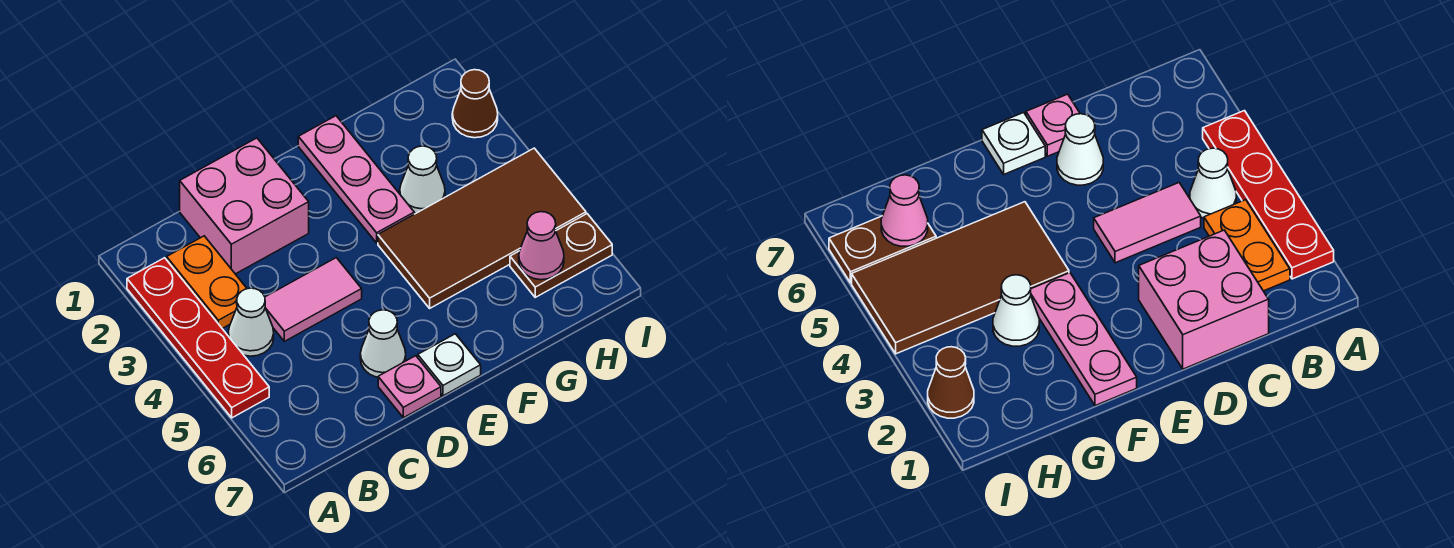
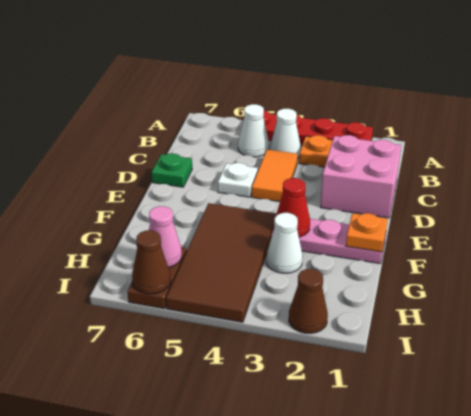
pink tile C4:D4 level 1 -> orange tile C4:D4 level 1
white cone D6 level 1 -> white cone B5 level 1
pink plate D7 level 1 -> green plate D7 level 1
white plate E7 level 1 -> white plate D5 level 1
none -> orange plate F1 level 2
none -> red cone F3 level 2
none -> brown cone I6 level 2

